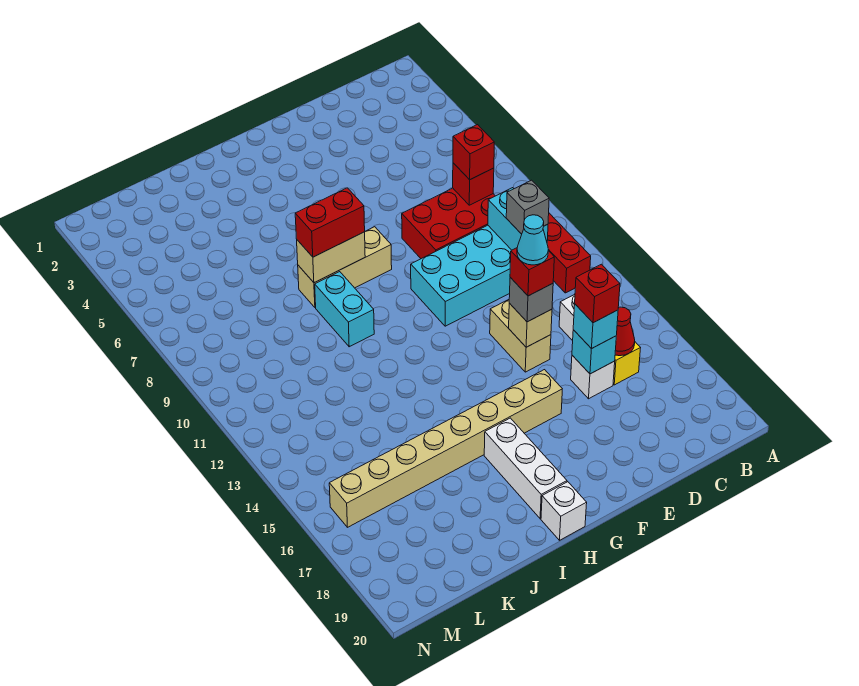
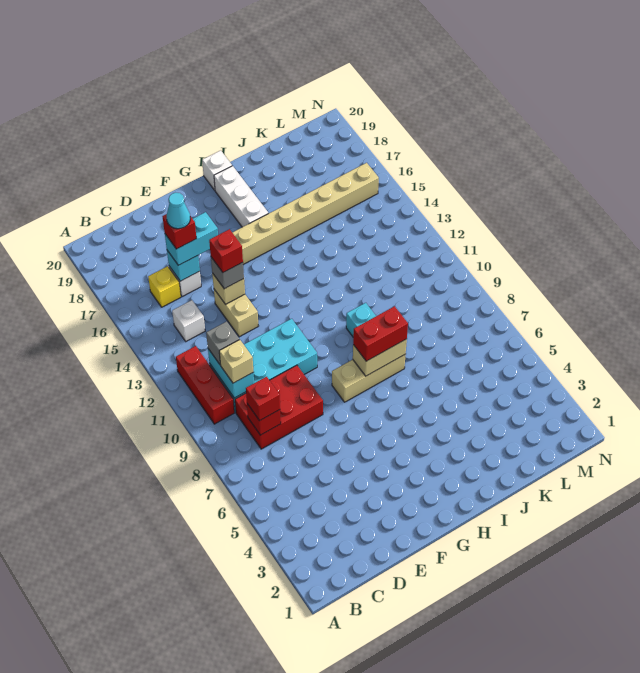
none -> tan brick C10 level 3
red cone C16 level 2 -> none
cyan brick D16 level 3 -> cyan brick D16:E16 level 3
cyan cone E14 level 5 -> cyan cone D16 level 5

